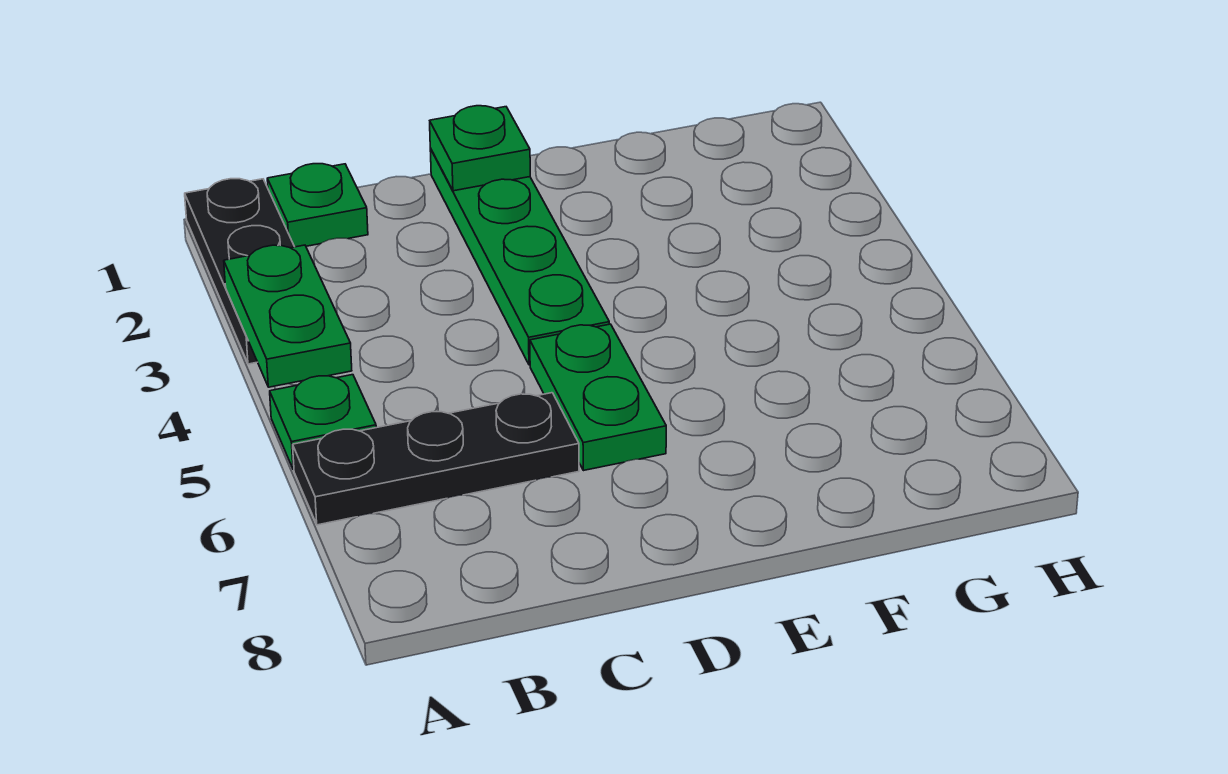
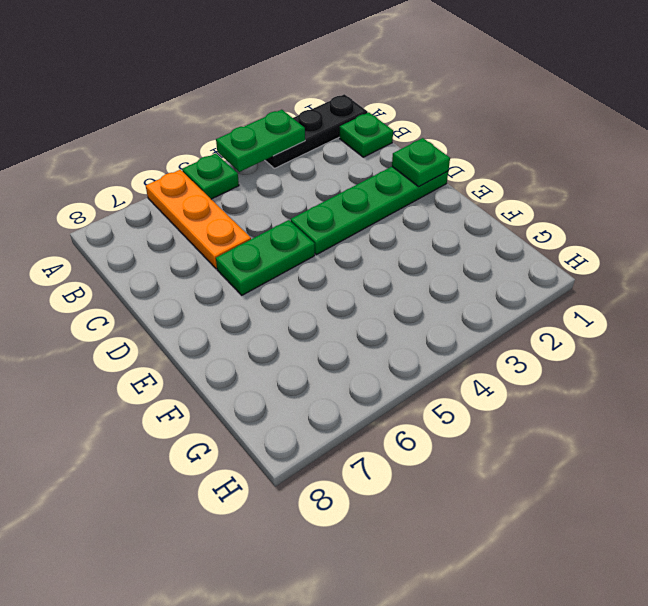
black plate A6:C6 level 1 -> orange plate A6:C6 level 1

